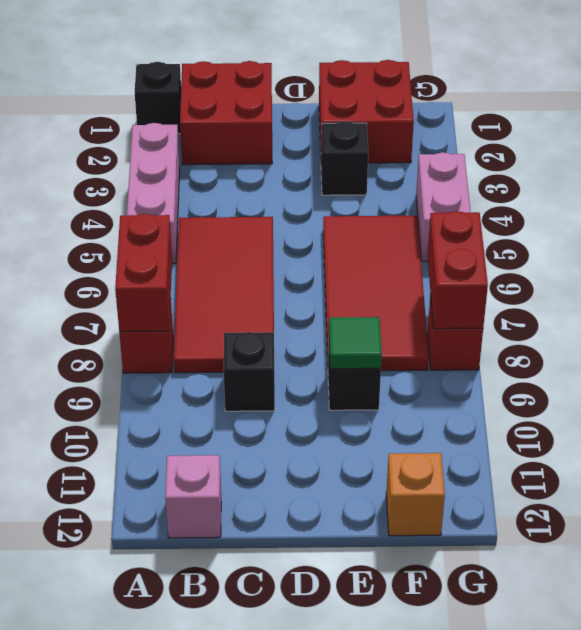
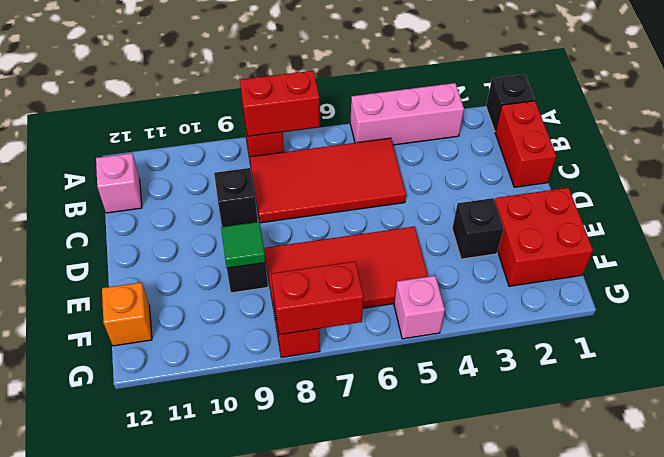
red brick B1:C2 level 1 -> red brick B1:C1 level 1
pink brick G4:G5 level 1 -> pink brick G5 level 1

